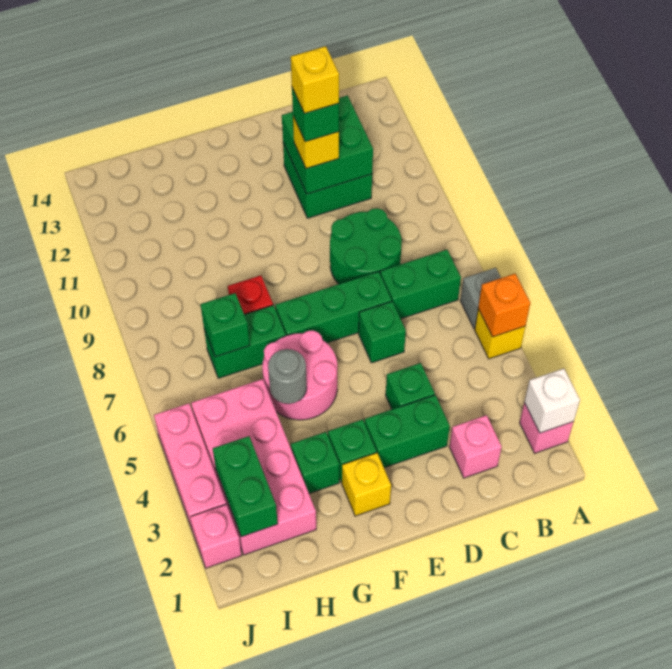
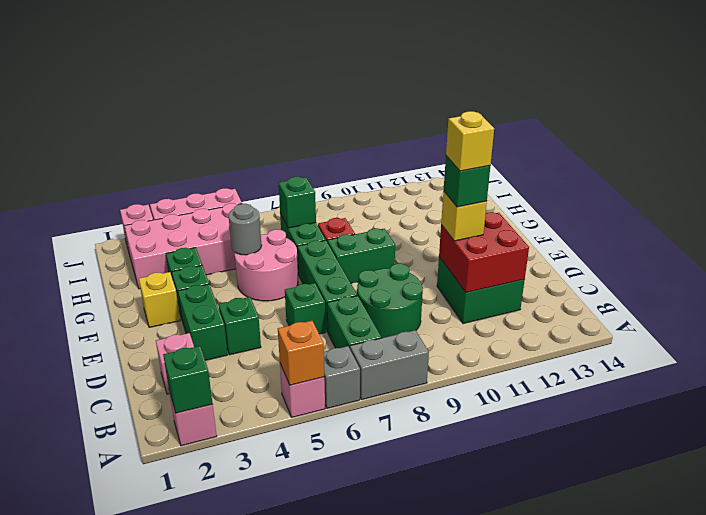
white brick A2 level 2 -> green brick A2 level 2
yellow brick A5 level 1 -> pink brick A5 level 1
none -> grey brick A7:A8 level 1
green brick C11:D12 level 2 -> red brick C11:D12 level 2
green brick I2:I3 level 2 -> green brick F8:F9 level 1

